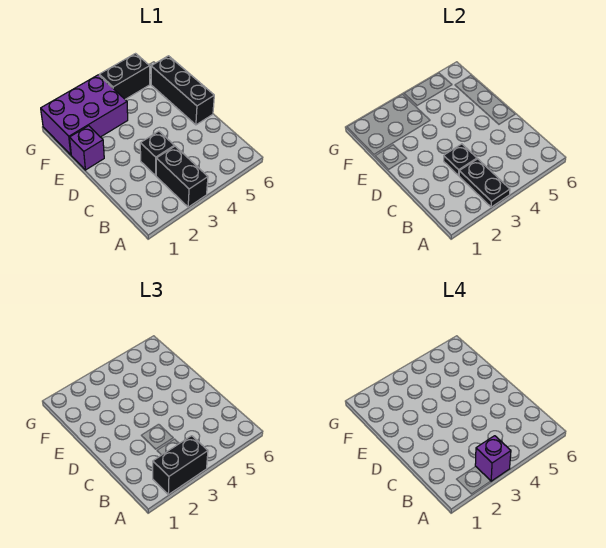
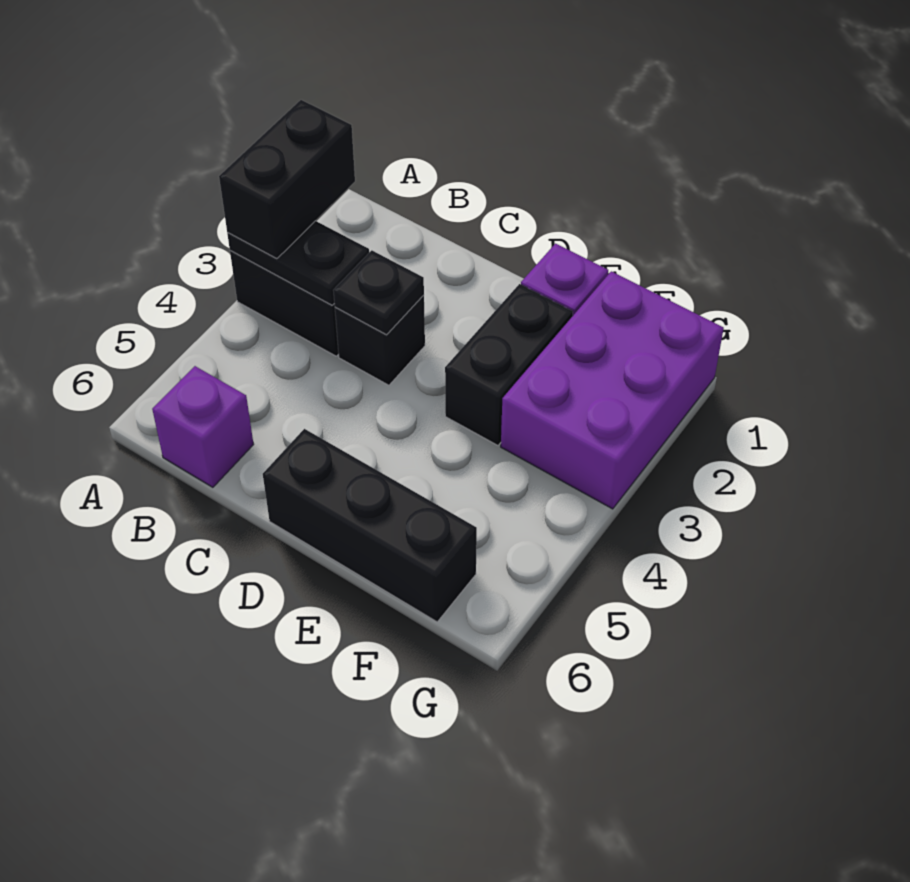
purple brick A3 level 4 -> purple brick B6 level 1
black brick G4:G5 level 1 -> black brick E2:E3 level 1

